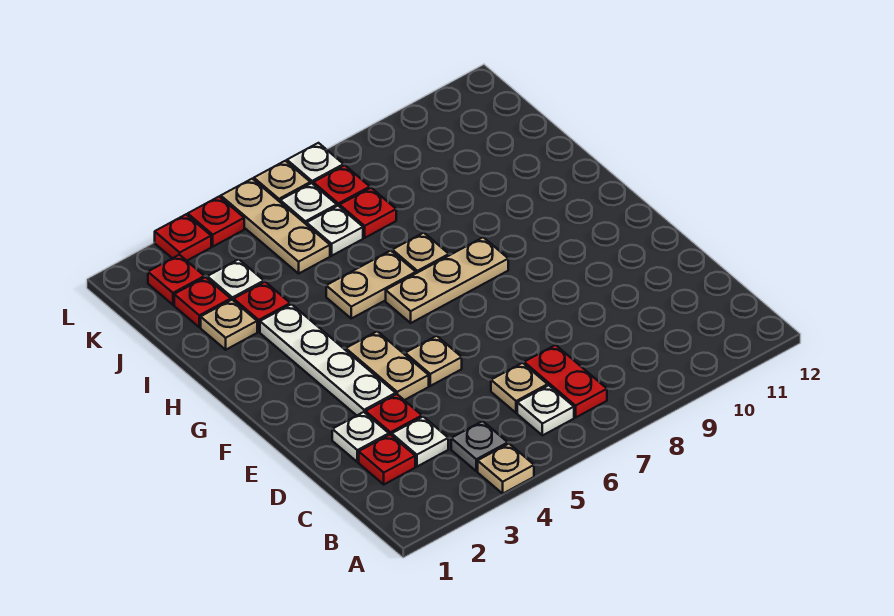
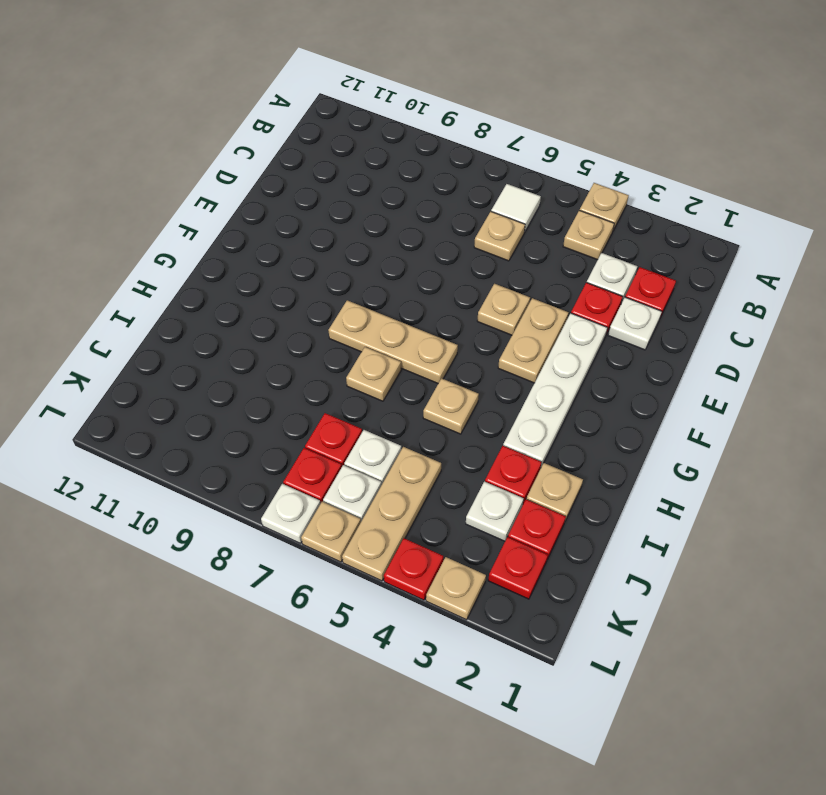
grey plate B4 level 1 -> tan plate B4 level 1
white plate B6 level 1 -> white tile B6 level 1
red plate B7:C7 level 1 -> none
tan plate H5:H6 level 1 -> tan plate H5 level 1
red plate L3 level 1 -> tan plate L3 level 1

